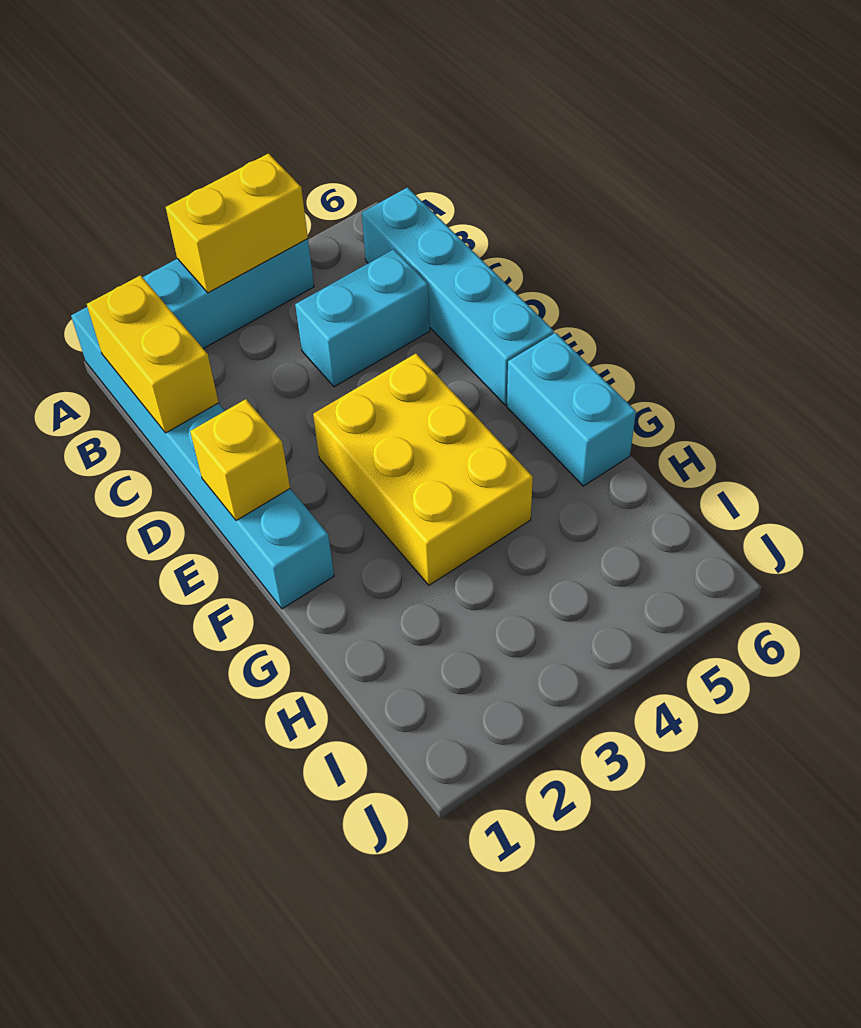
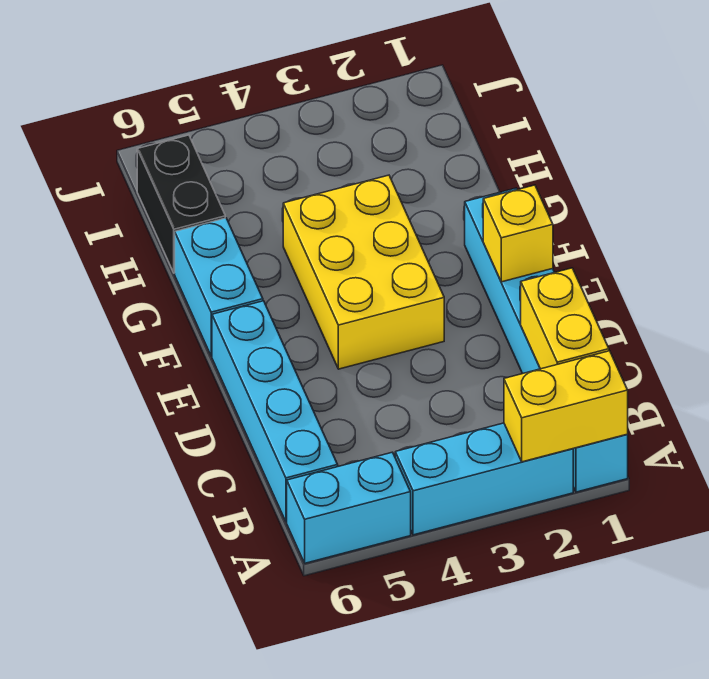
yellow brick A3:A4 level 2 -> yellow brick A1:A2 level 2
cyan brick C4:C5 level 1 -> cyan brick A5:A6 level 1
none -> black brick H6:I6 level 1

